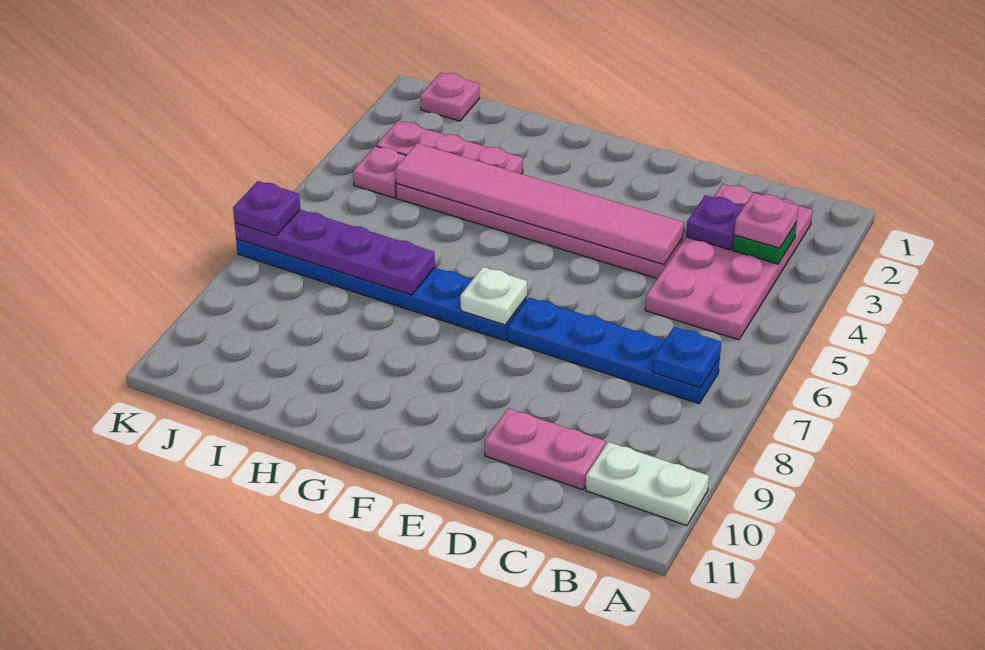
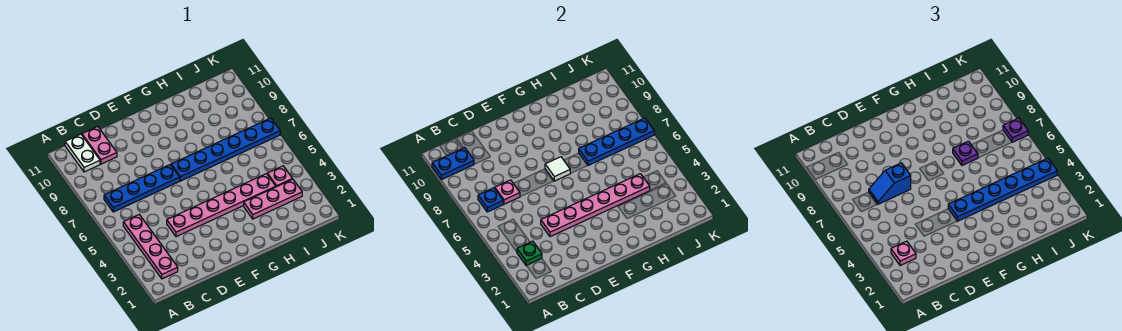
white plate A10:B10 level 1 -> white plate B10:B11 level 1
none -> blue plate A10:B10 level 2
pink plate B2:C5 level 1 -> pink plate B2:B5 level 1
purple plate C3 level 2 -> purple plate H7 level 3
none -> blue slope C7:D7 level 3 top D
pink plate C10:D10 level 1 -> pink plate C10:C11 level 1
pink tile D4:I4 level 2 -> pink plate D4:I4 level 2
none -> blue plate F4:K4 level 3
white plate F7 level 2 -> white tile F7 level 2
purple plate H7:K7 level 2 -> blue plate H7:K7 level 2
pink plate J1 level 1 -> pink plate C7 level 2

